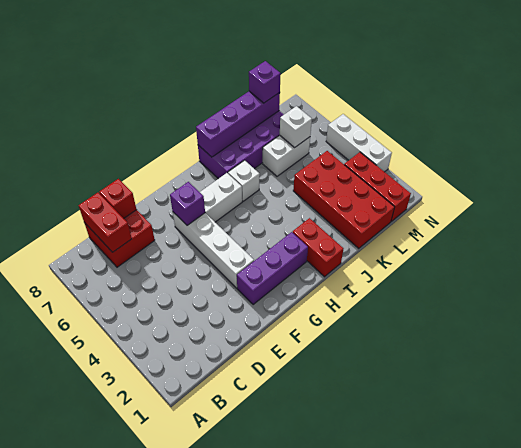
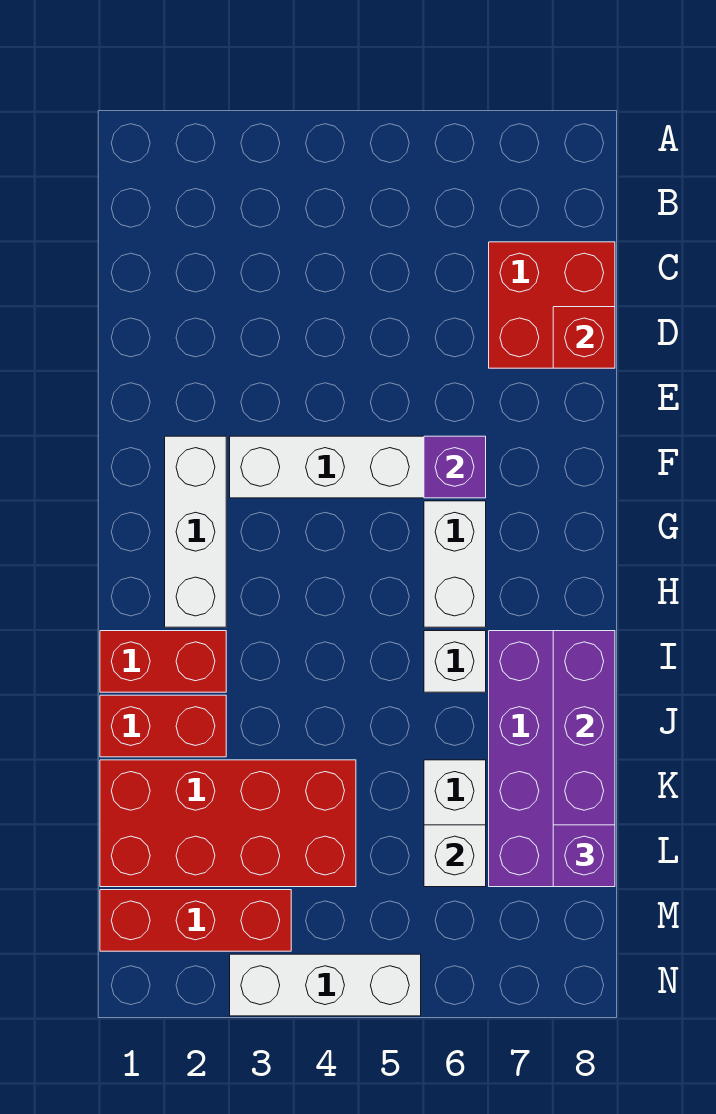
red brick C7:C8 level 2 -> red brick J1:J2 level 1
purple brick F2:H2 level 1 -> white brick F2:H2 level 1

